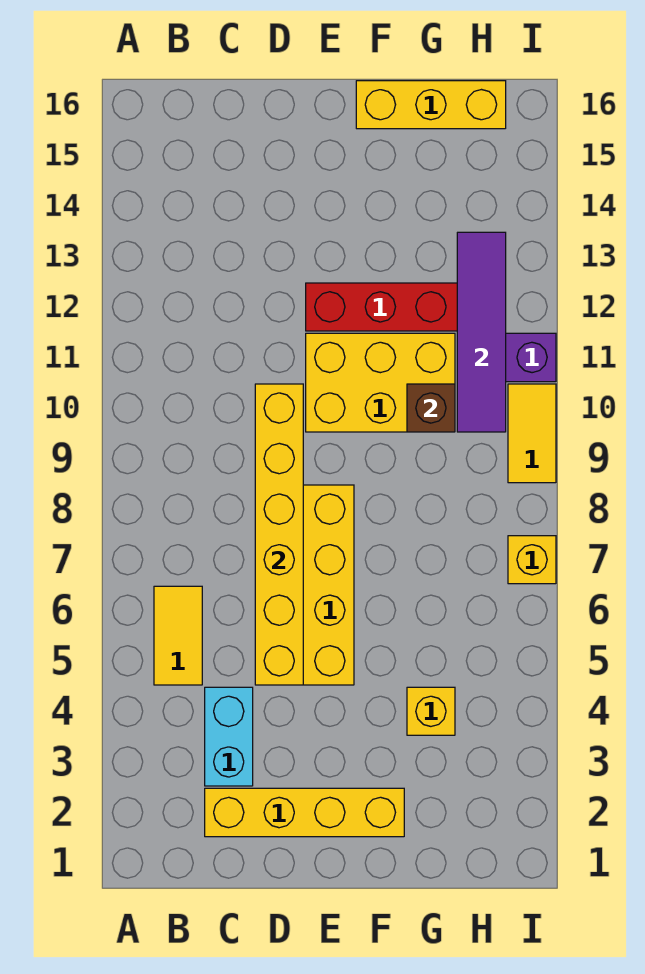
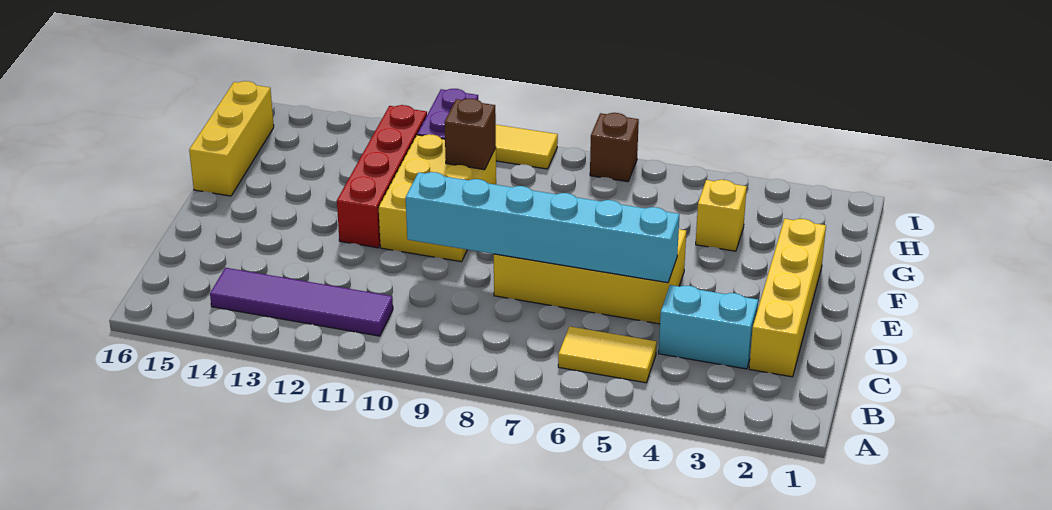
yellow brick D5:D10 level 2 -> cyan brick D5:D10 level 2
purple tile H10:H13 level 2 -> purple tile B11:B14 level 1
yellow brick I7 level 1 -> brown brick I7 level 1

